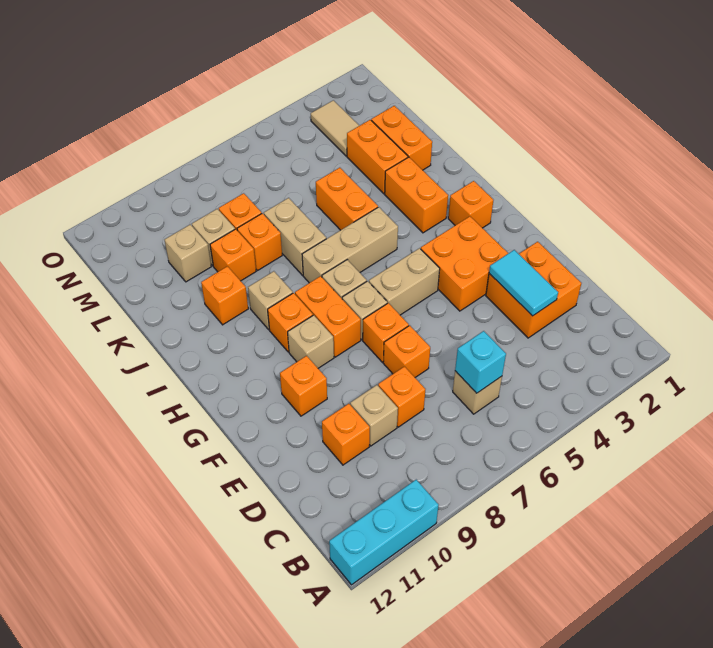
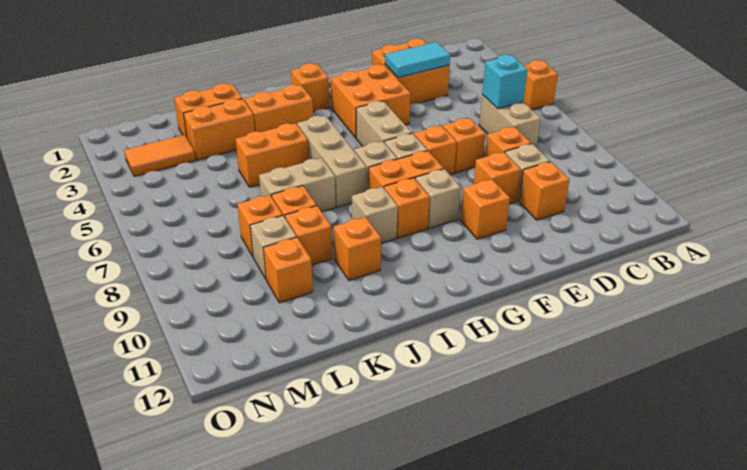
none -> orange brick A5 level 1
cyan brick A10:A12 level 1 -> none
tan brick C6 level 1 -> tan brick C6:C7 level 1
none -> orange brick E9 level 1
tan brick L10 level 1 -> orange brick L10 level 1
tan tile M3:N3 level 1 -> orange tile M3:N3 level 1

